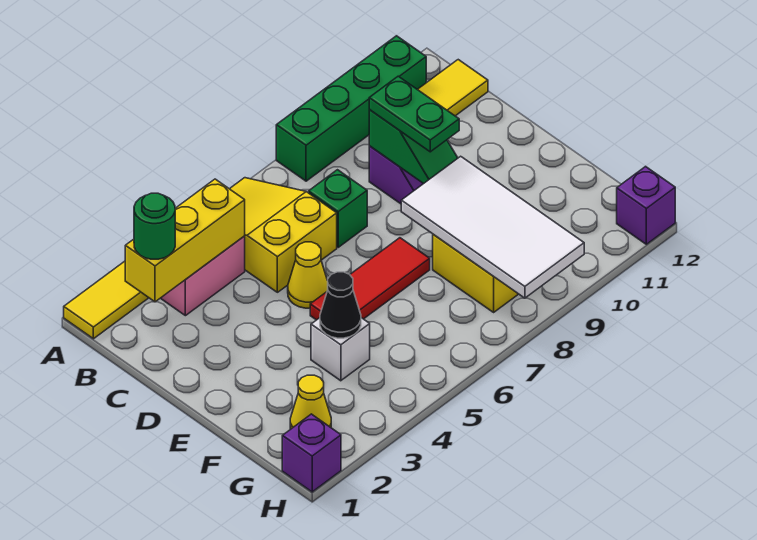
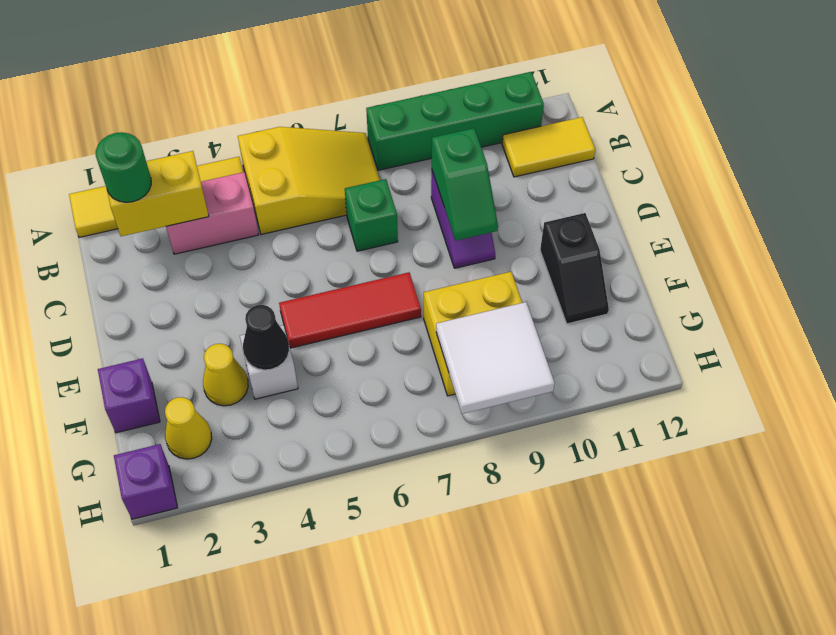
yellow slope A5:C6 level 1 top C -> yellow slope A5:B7 level 1 top 5
yellow brick B2:B4 level 2 -> yellow brick B2:B3 level 2
green plate C9:D9 level 3 -> none
yellow cone D5 level 1 -> yellow cone F3 level 1
white tile E8:H9 level 2 -> white tile G8:H9 level 2
none -> black slope E11:F11 level 1 top E
purple brick H12 level 1 -> purple brick F1 level 1

